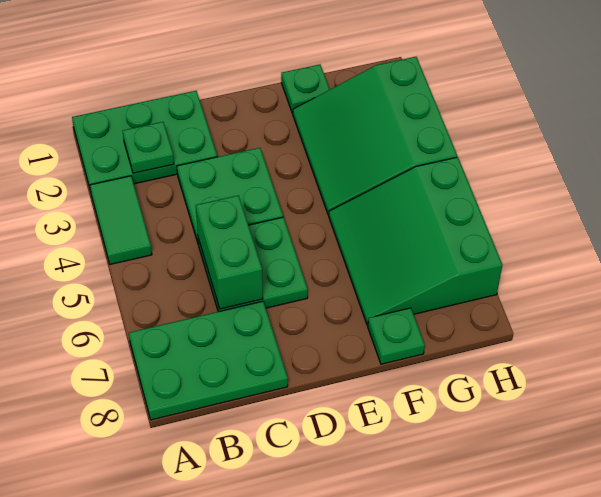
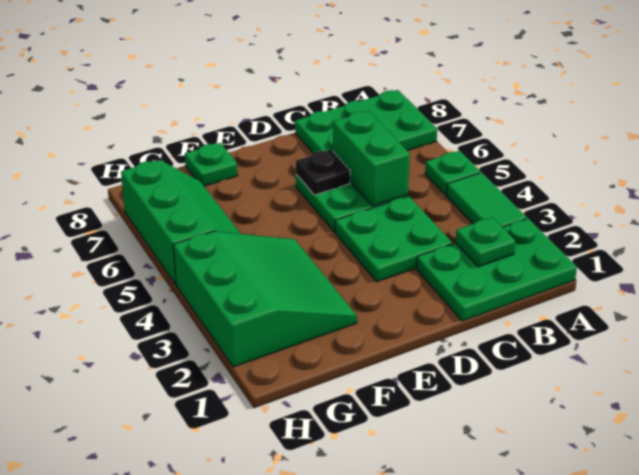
none -> black plate D6 level 2
green plate F1 level 1 -> green plate A5 level 1
green slope F5:H7 level 1 top H -> green slope G5:H7 level 1 top H

